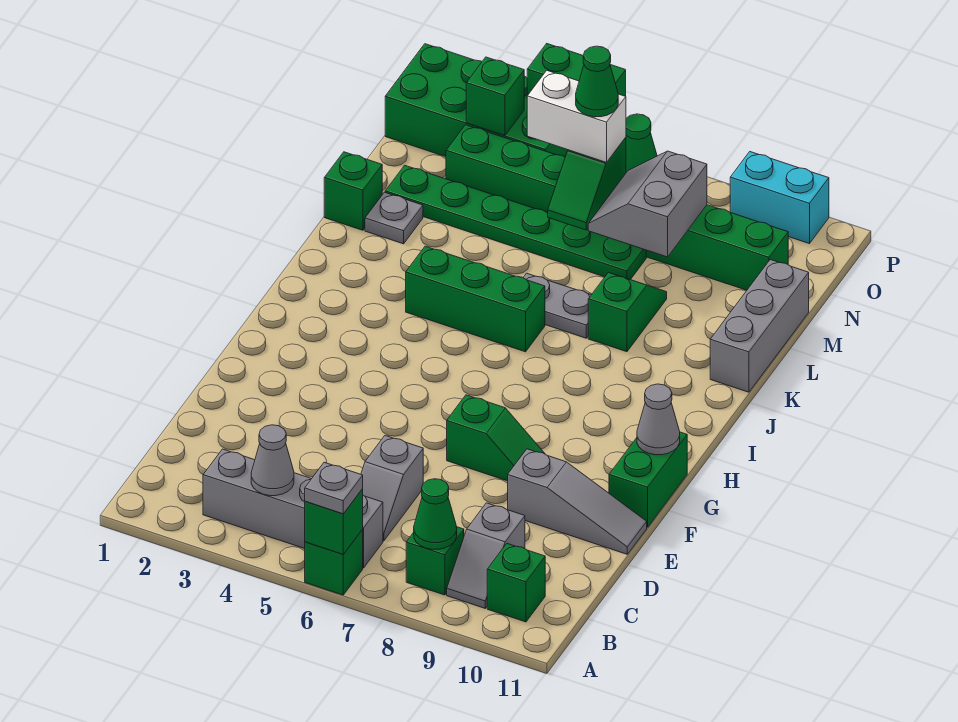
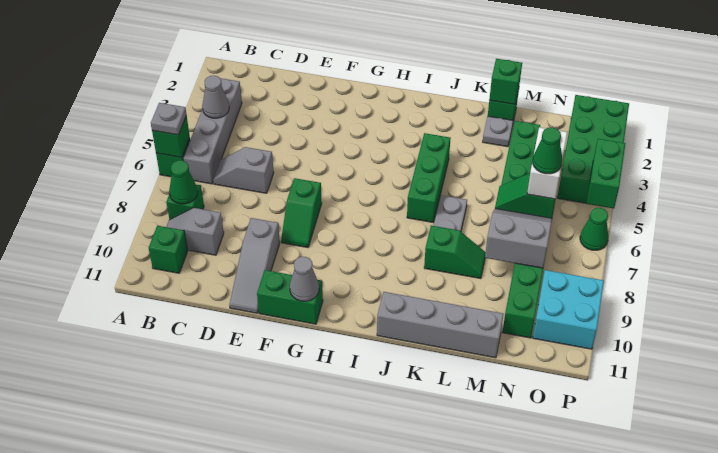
grey brick K11:M11 level 1 -> grey brick J11:M11 level 1
green brick O3 level 2 -> green brick L1 level 2
cyan brick P9:P10 level 1 -> cyan brick O9:P10 level 1

